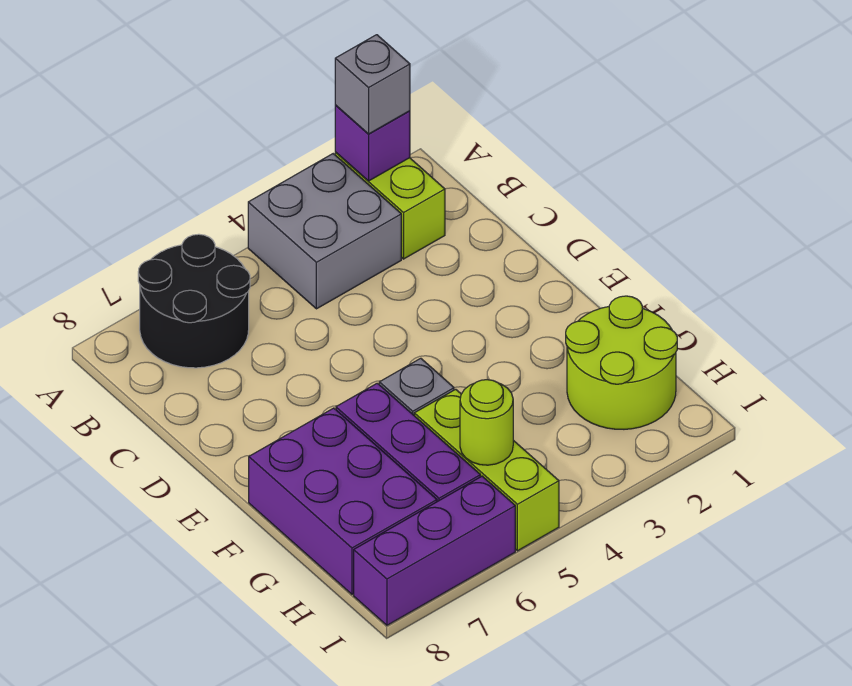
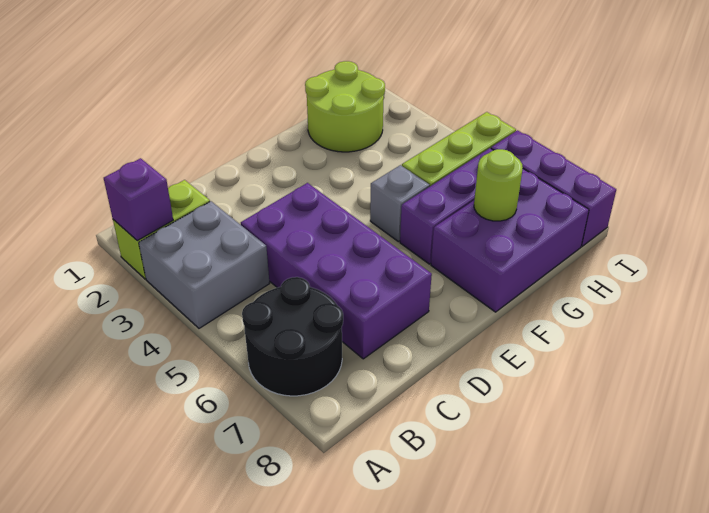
grey brick A2 level 3 -> none
none -> purple brick C4:D7 level 1
lime round brick H5 level 2 -> lime round brick G7 level 2

